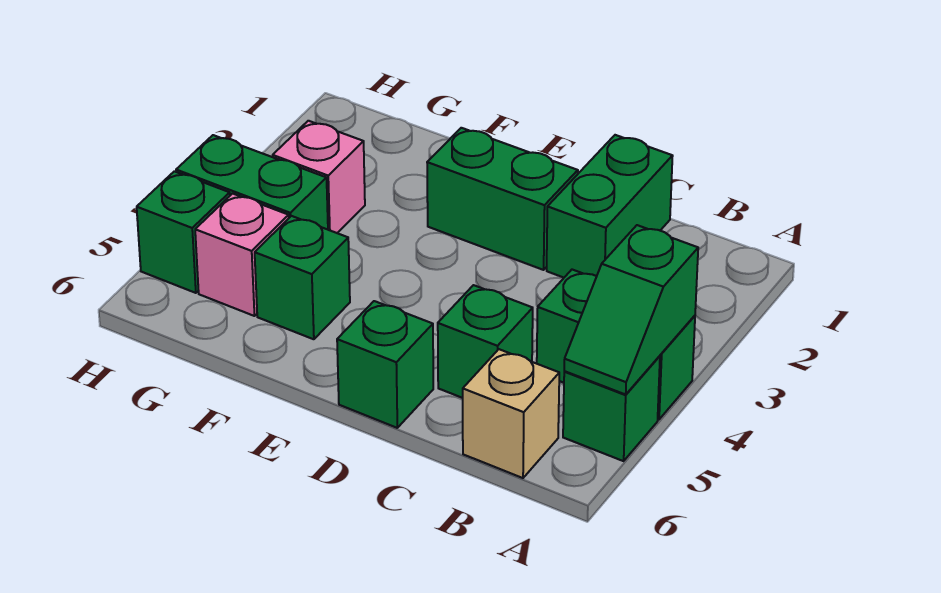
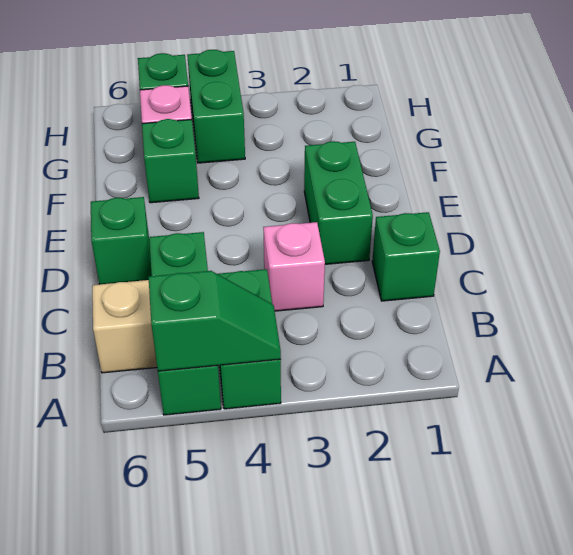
green slope A4:A5 level 2 top 4 -> green slope A4:A5 level 2 top 5
green brick C1:C2 level 1 -> green brick C1 level 1
pink brick G3 level 1 -> pink brick C3 level 1

